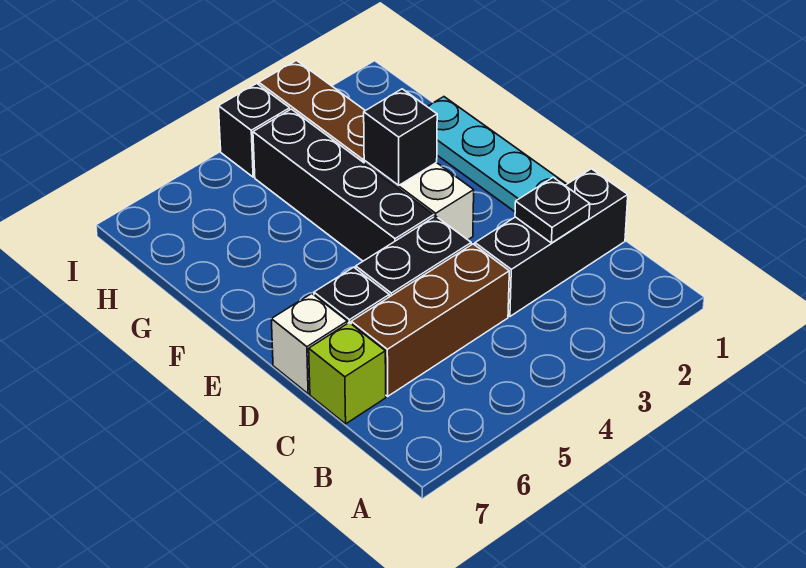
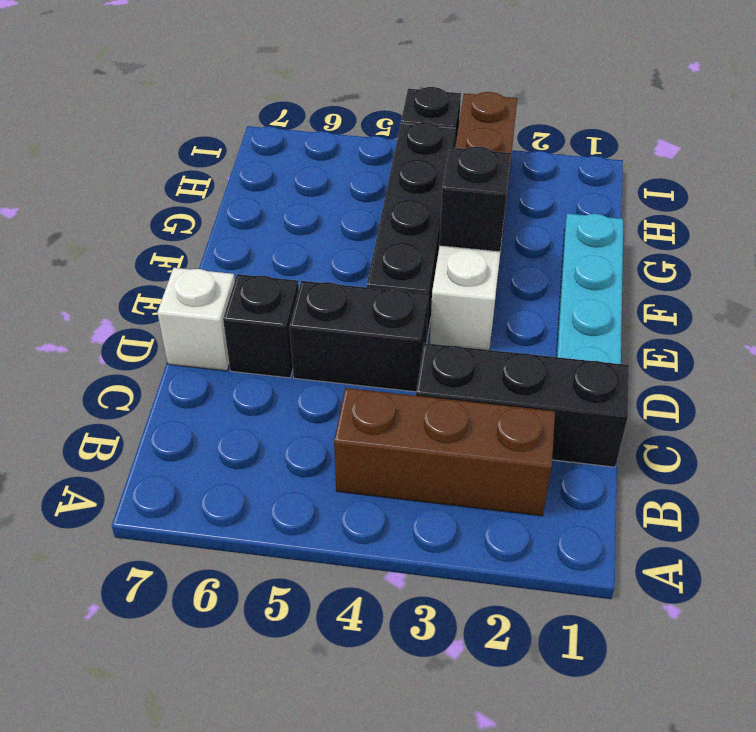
black plate C2 level 2 -> none
brown brick C4:C6 level 1 -> brown brick B2:B4 level 1
lime brick C7 level 1 -> none

